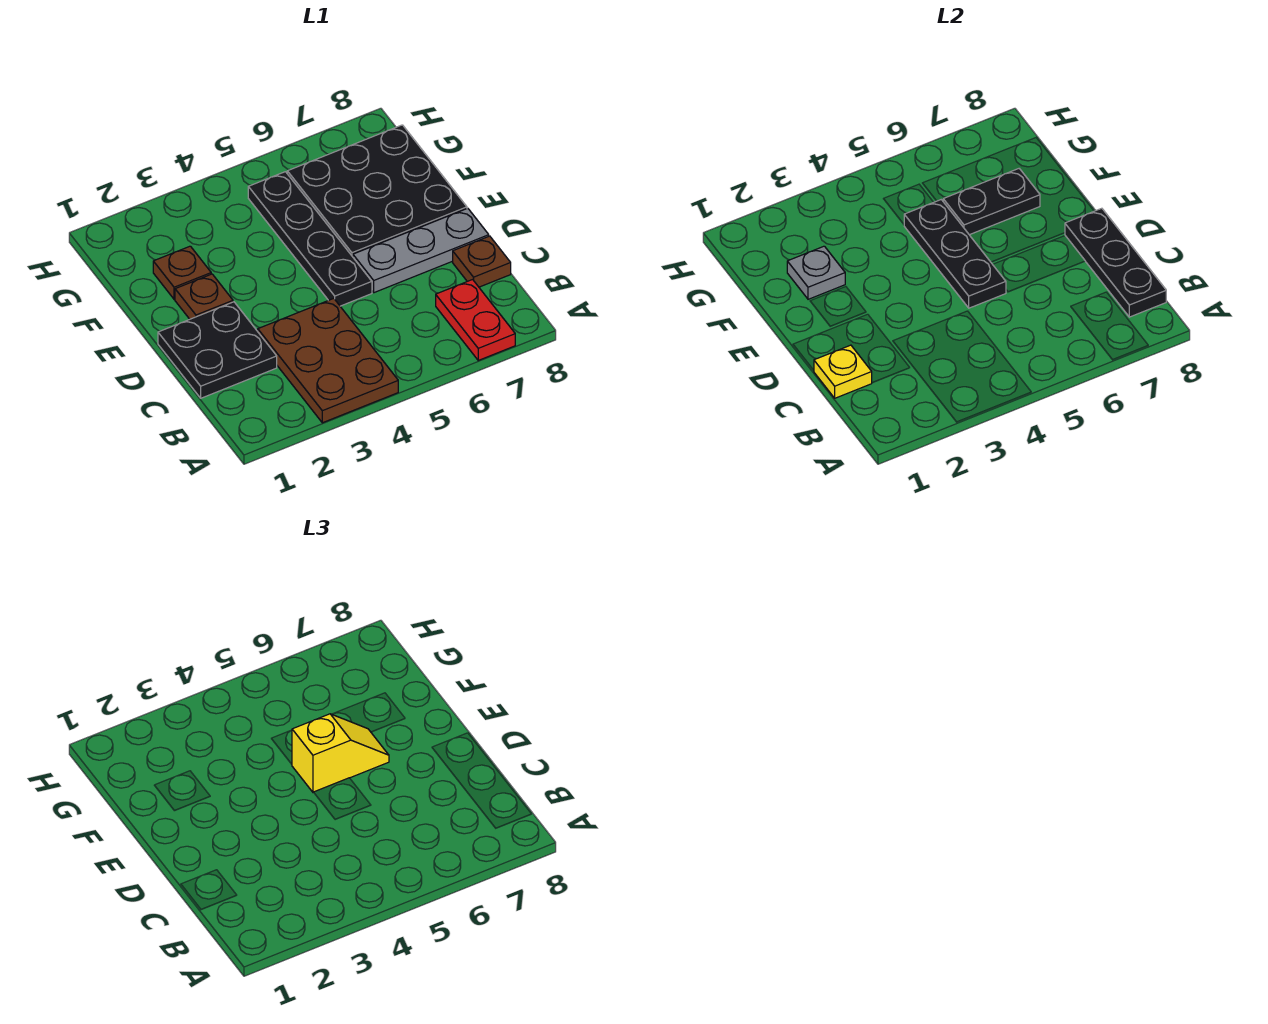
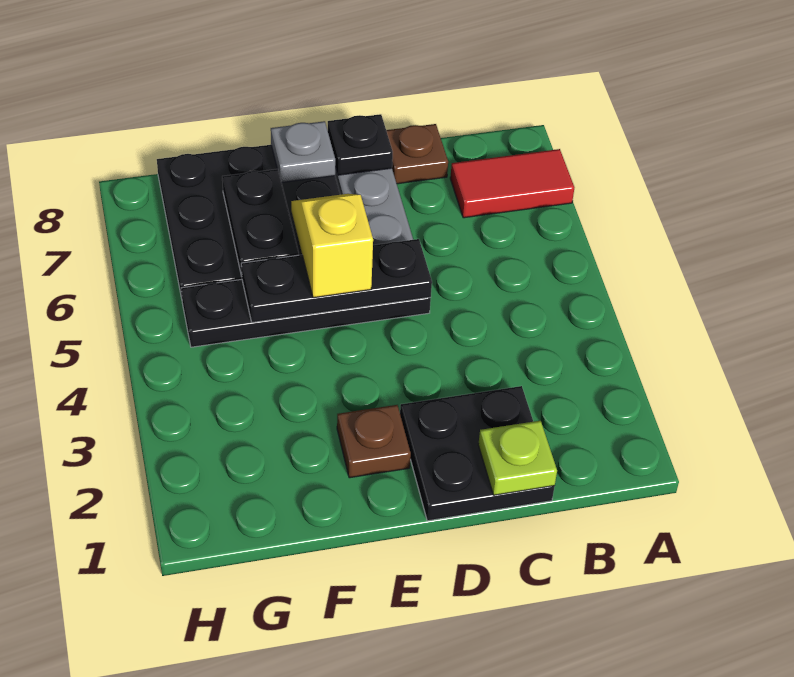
brown plate A3:C4 level 1 -> none
red plate A7:B7 level 1 -> red tile A7:B7 level 1
black plate B8:D8 level 2 -> black plate D8 level 2
yellow plate C1 level 2 -> lime plate C1 level 2
brown plate F2 level 1 -> none
grey plate F2 level 2 -> grey plate E8 level 2

